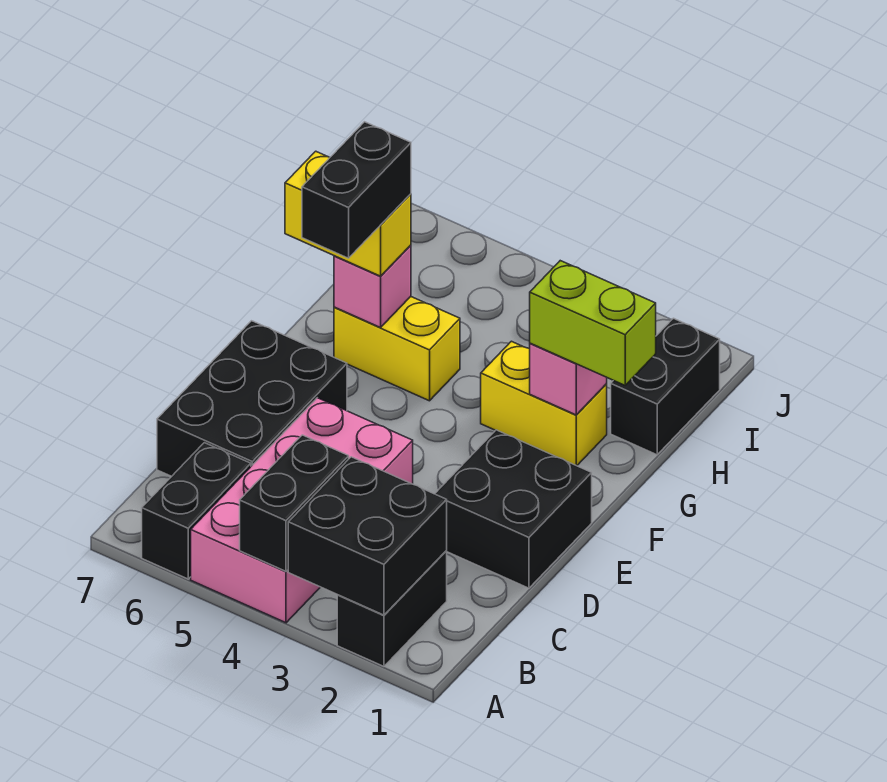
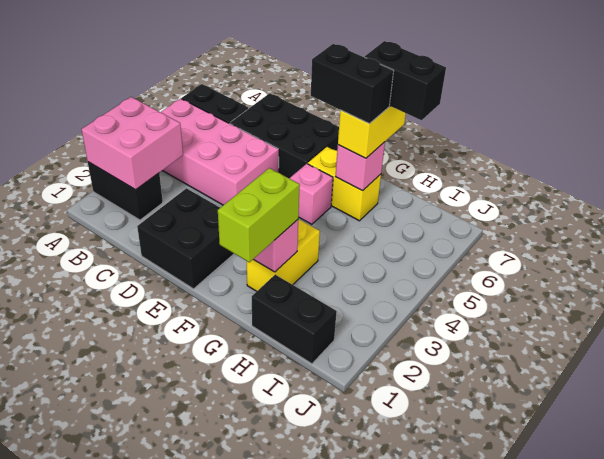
black brick A2:B3 level 2 -> pink brick A2:B3 level 2
black brick A4:B4 level 2 -> black brick G7:H7 level 4
none -> pink brick F5 level 1
yellow brick G5:G6 level 1 -> yellow brick F6:G6 level 1

